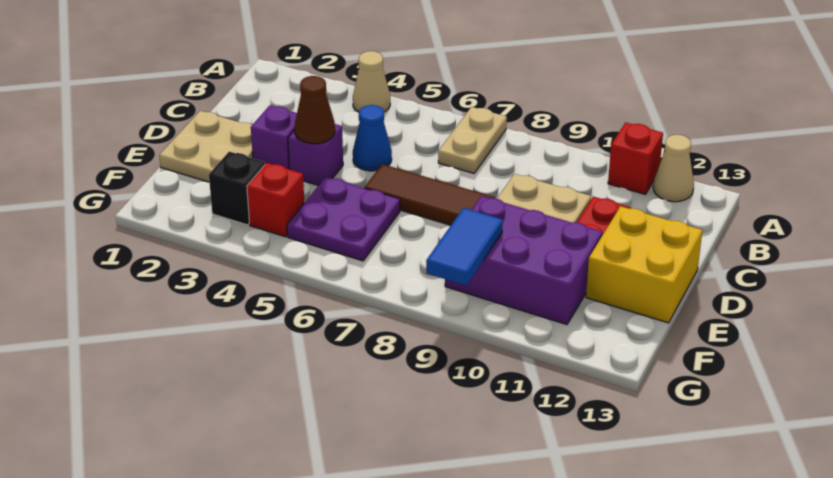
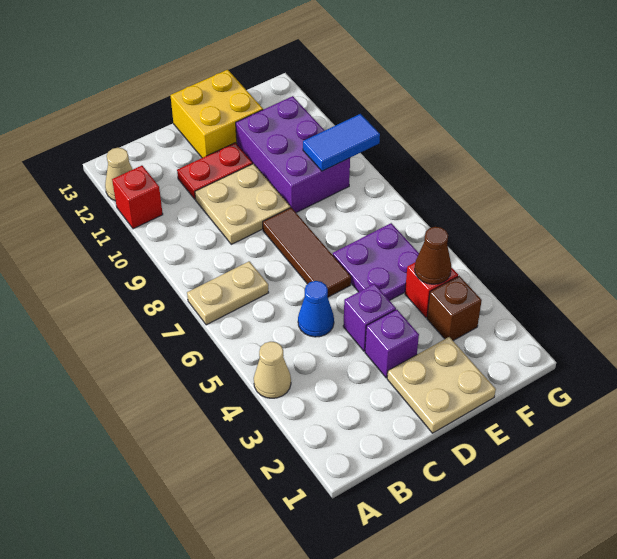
brown cone D4 level 2 -> brown cone F4 level 2
black brick F3 level 1 -> brown brick F3 level 1

